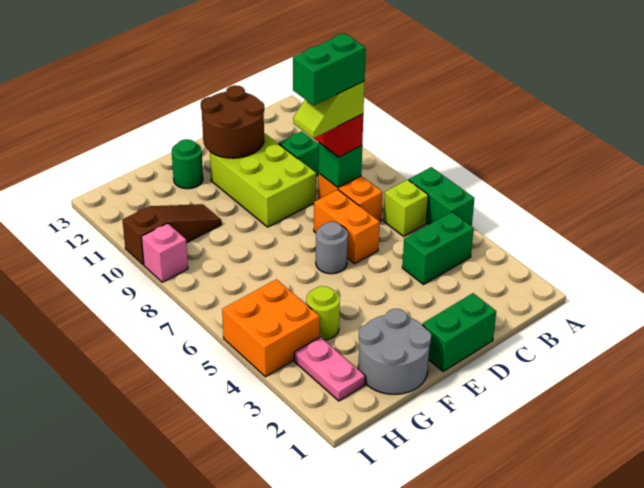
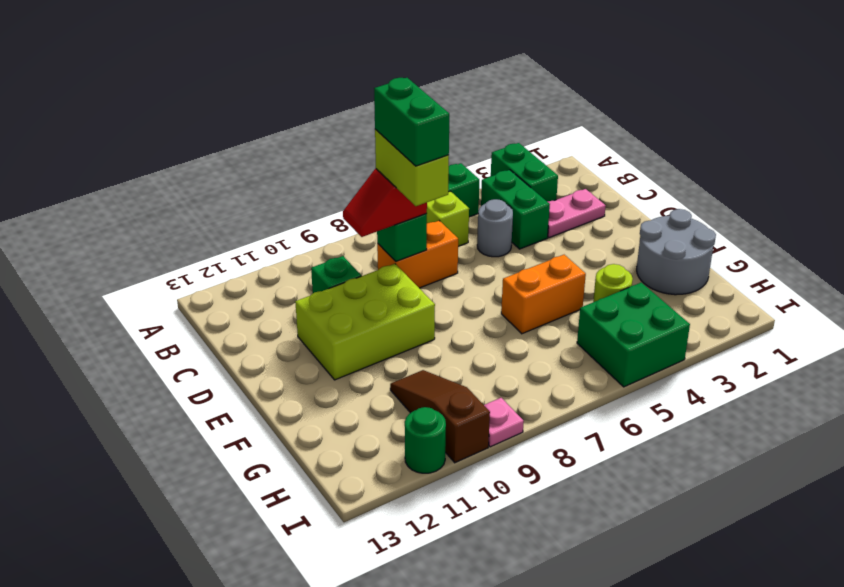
lime slope C8:D8 level 4 top C -> lime brick C8:D8 level 4
green brick D1:E1 level 1 -> green brick A3:B3 level 1
orange brick D6:D7 level 1 -> orange brick F5:F6 level 1
brown round brick D11:E12 level 2 -> none
grey round brick E6 level 1 -> grey round brick C5 level 1
green round brick F12 level 1 -> green round brick I11 level 1
pink plate H2:H3 level 1 -> pink plate C2:C3 level 1
orange brick H4:I5 level 1 -> green brick H4:I5 level 1
pink brick I9 level 1 -> pink plate I9 level 1

